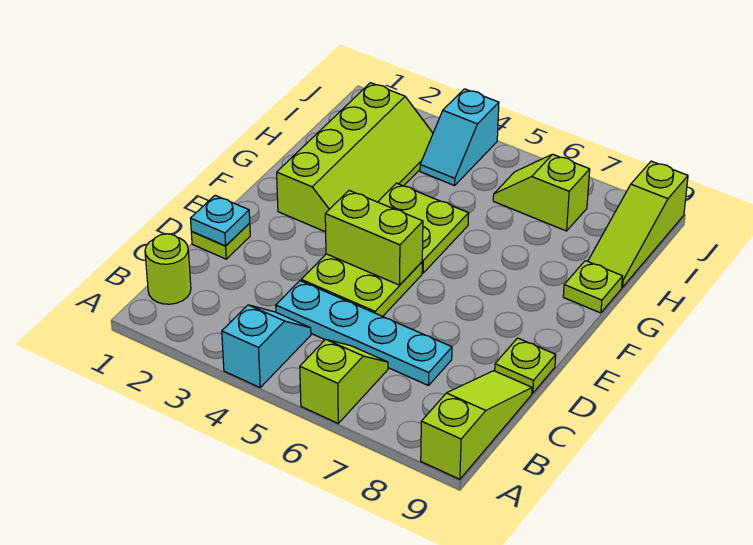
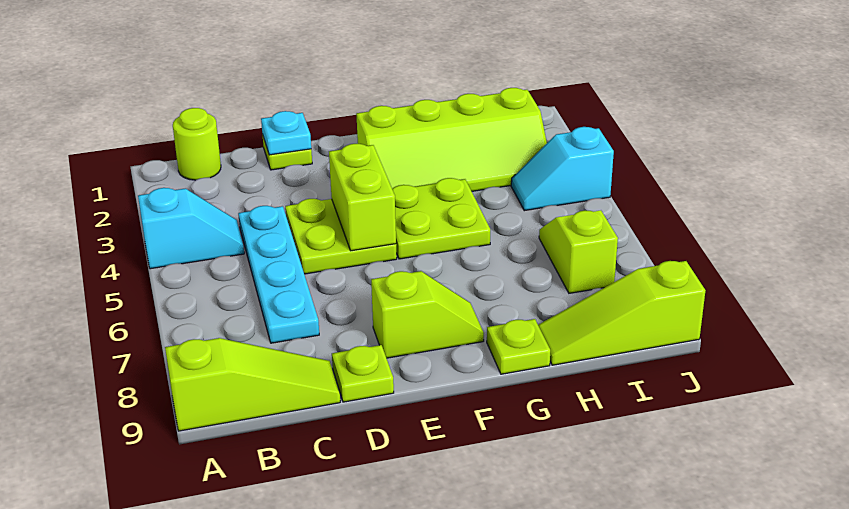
lime slope A6:B6 level 1 top A -> lime slope E8:F8 level 1 top E

